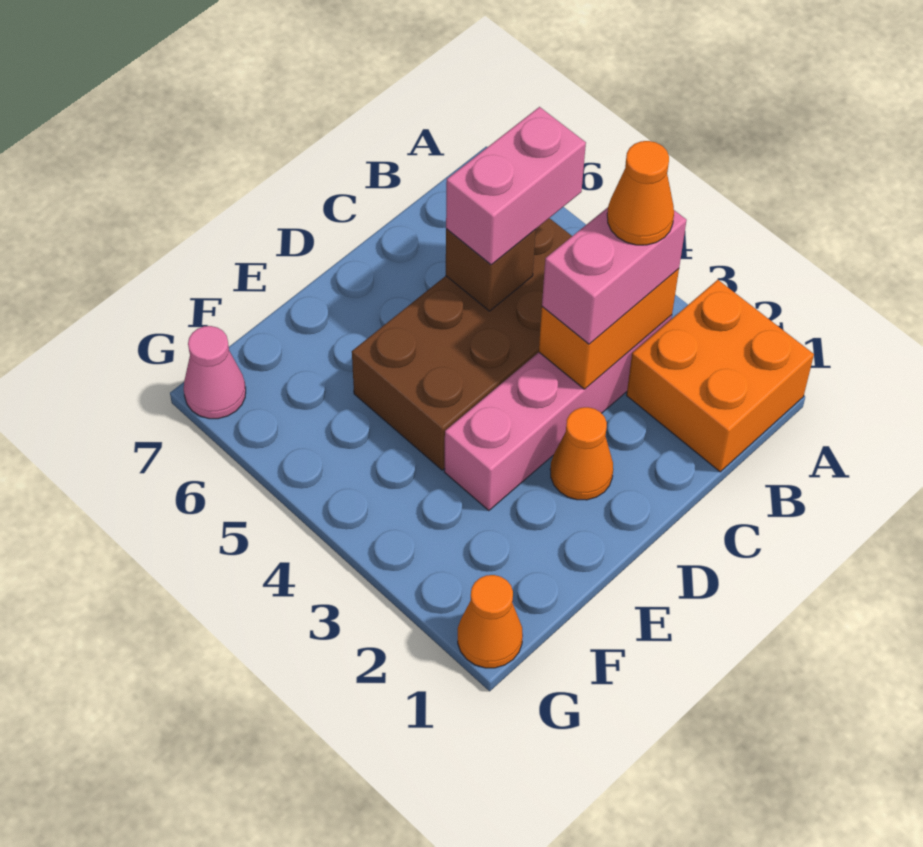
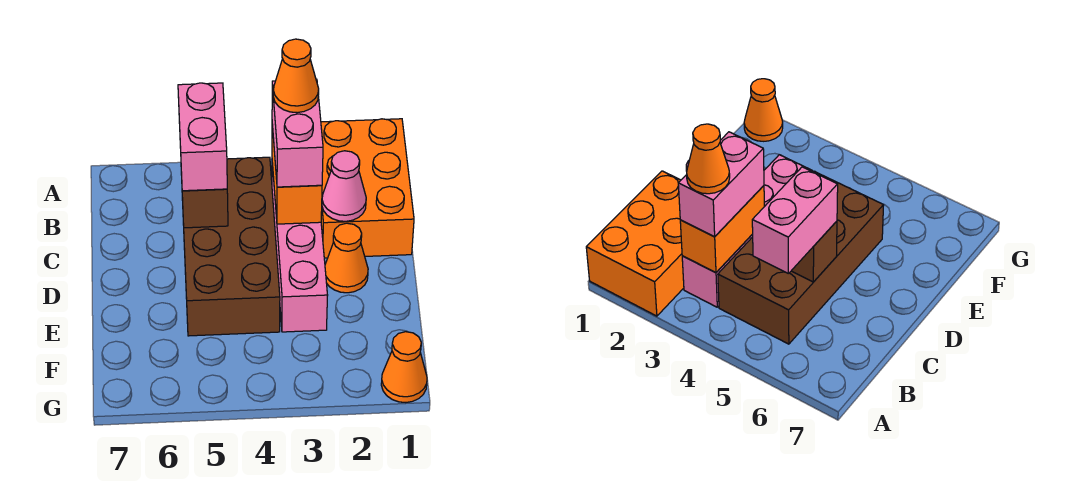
orange brick A1:B2 level 1 -> orange brick A1:C2 level 1
pink cone G7 level 1 -> pink cone C2 level 2

